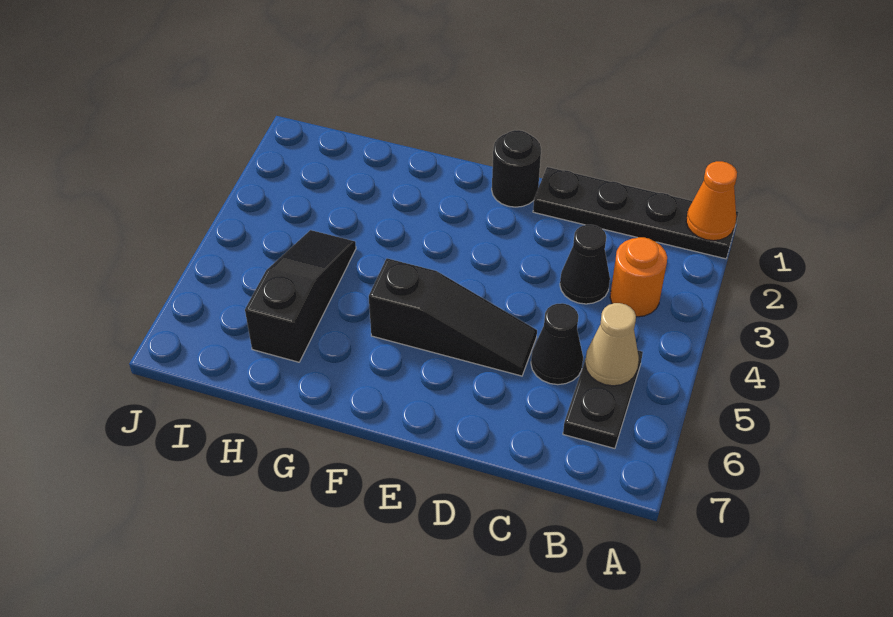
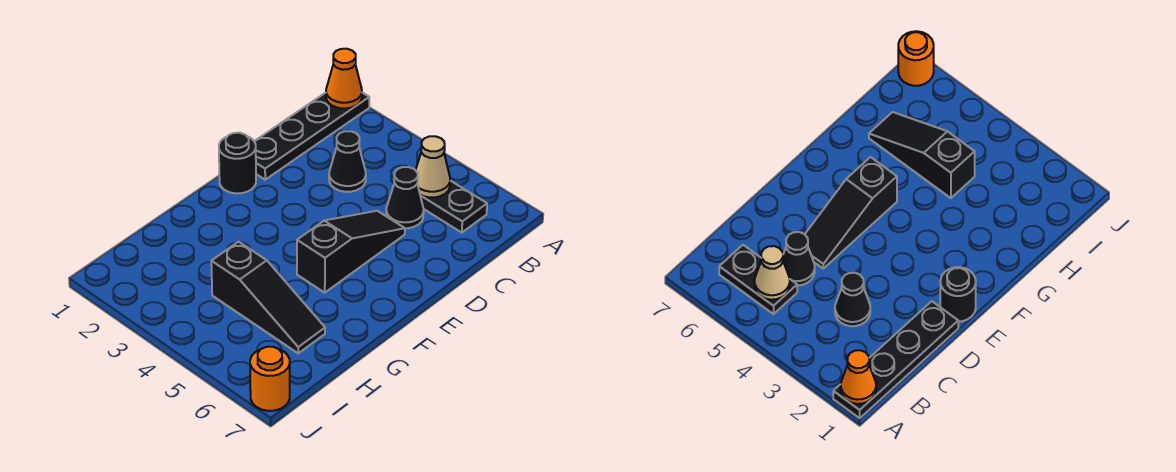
orange round brick B3 level 1 -> orange round brick J7 level 1
black slope H4:H6 level 1 top 6 -> black slope H4:H6 level 1 top 4

